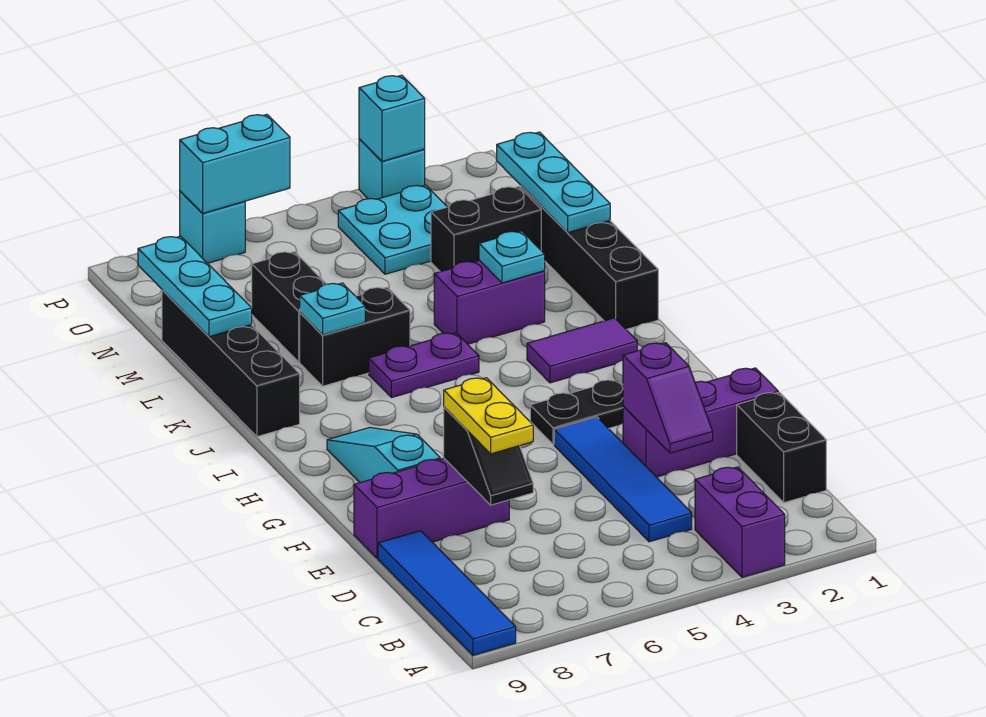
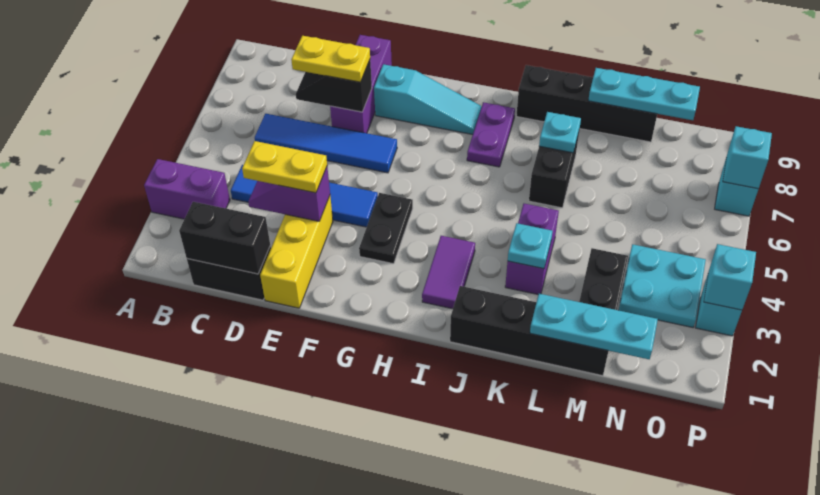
blue tile A9:D9 level 1 -> blue tile C6:F6 level 1
none -> yellow plate D3:E3 level 3
purple brick E1:E3 level 1 -> yellow brick E1:E3 level 1
purple plate J5:J6 level 1 -> purple plate I7:I8 level 1
black brick L7:M7 level 1 -> black brick C1:D1 level 2
cyan brick P6:P7 level 2 -> cyan brick P7 level 2

